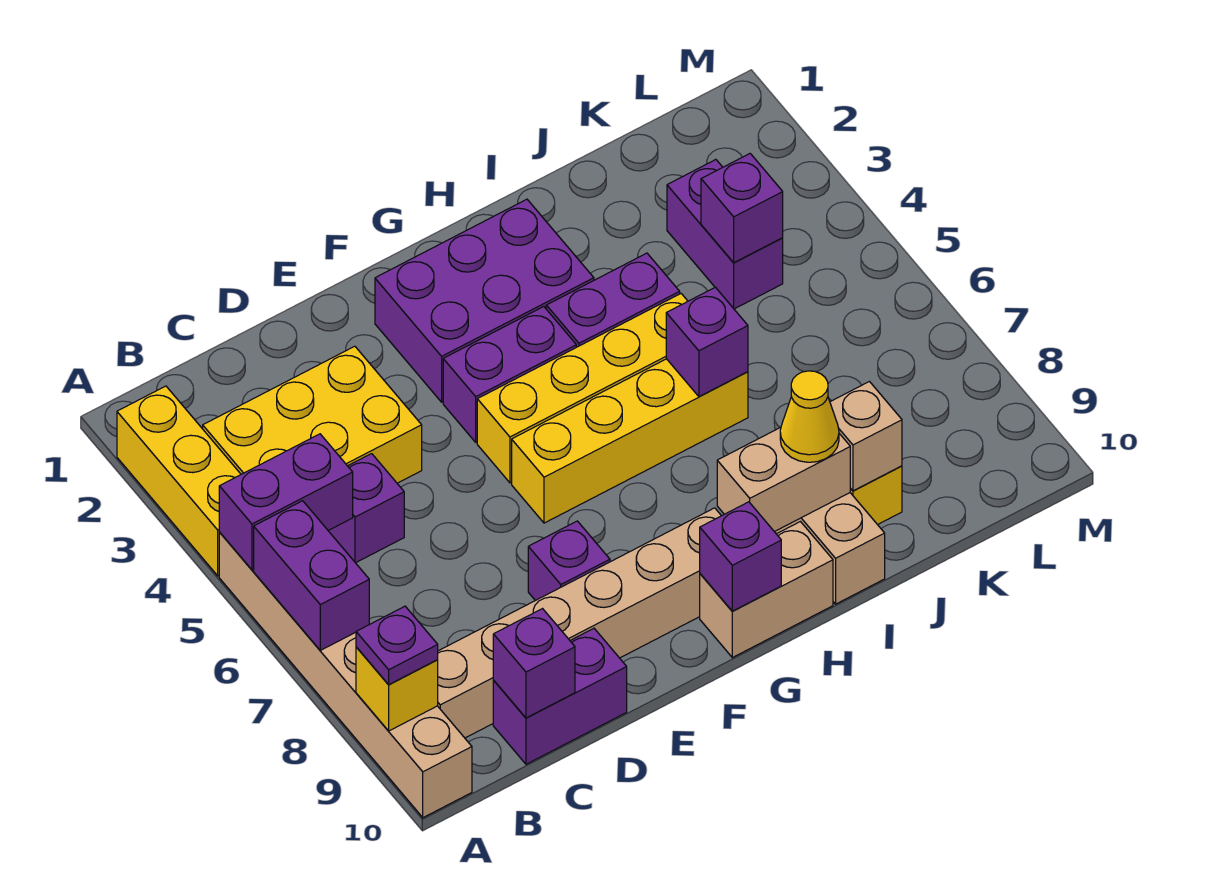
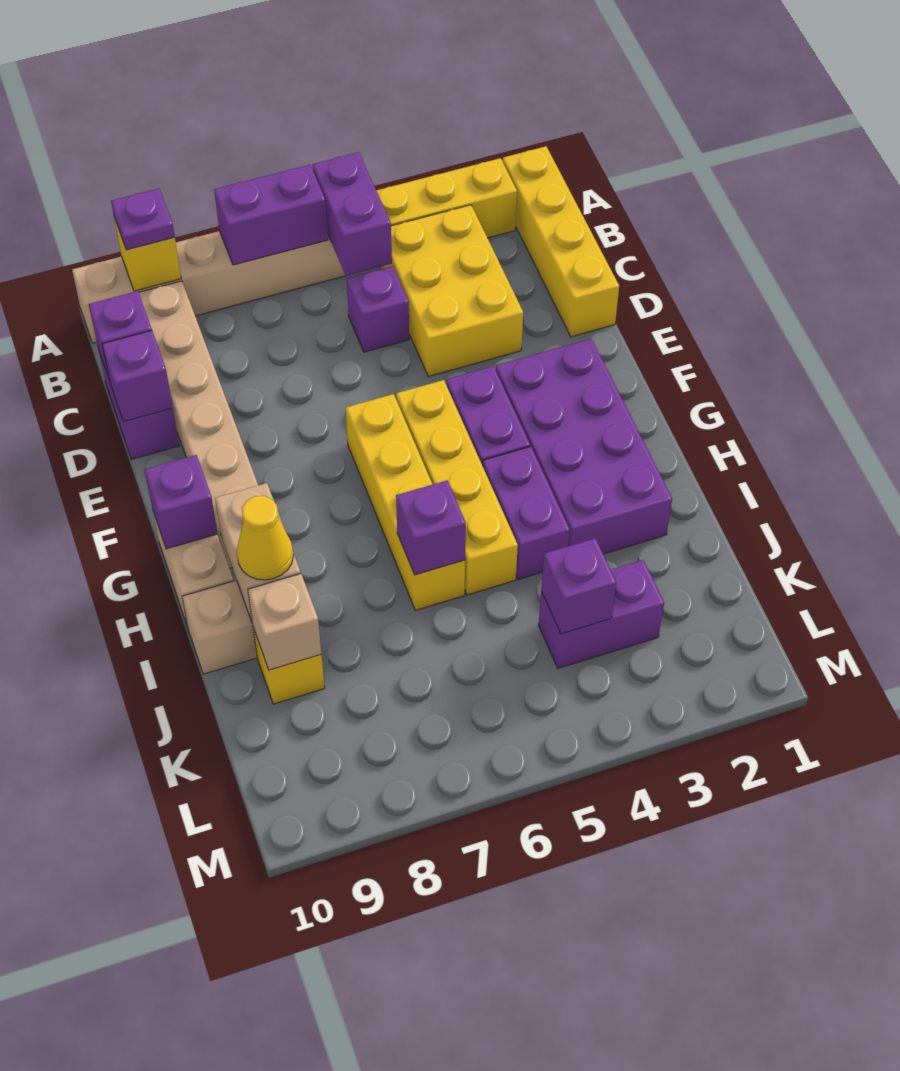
none -> yellow brick A1:D1 level 1
purple brick E8 level 1 -> purple brick D10 level 2
purple brick F2:H3 level 1 -> purple brick F2:I3 level 1

